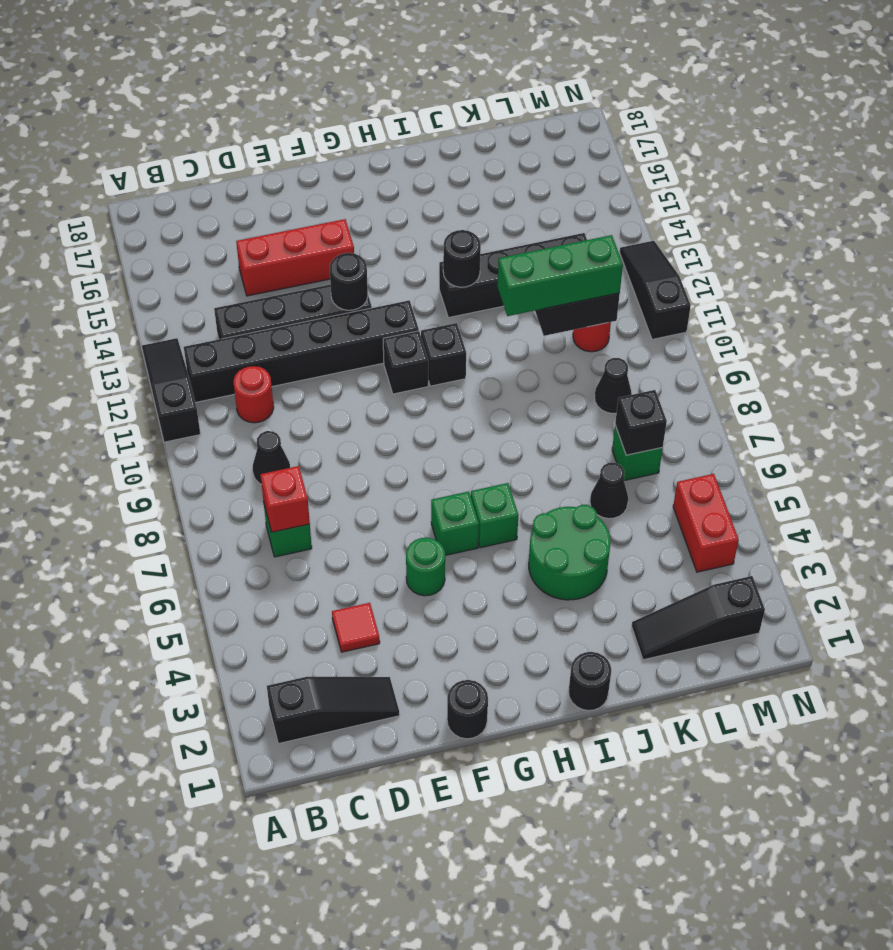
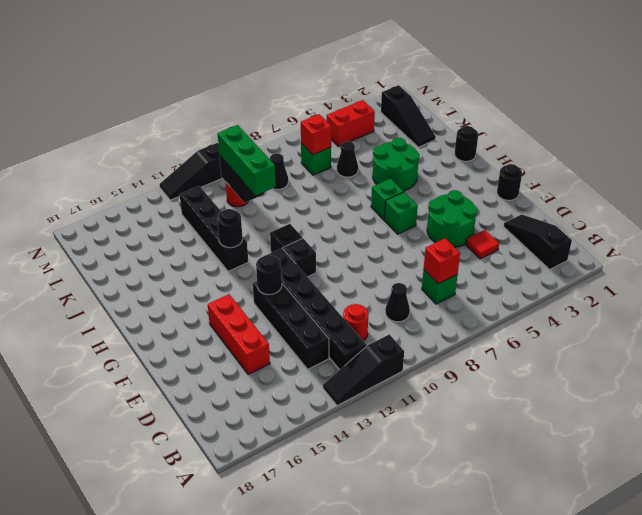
green round brick F5 level 1 -> green round brick E4:F5 level 1
black brick L7 level 2 -> red brick L7 level 2

